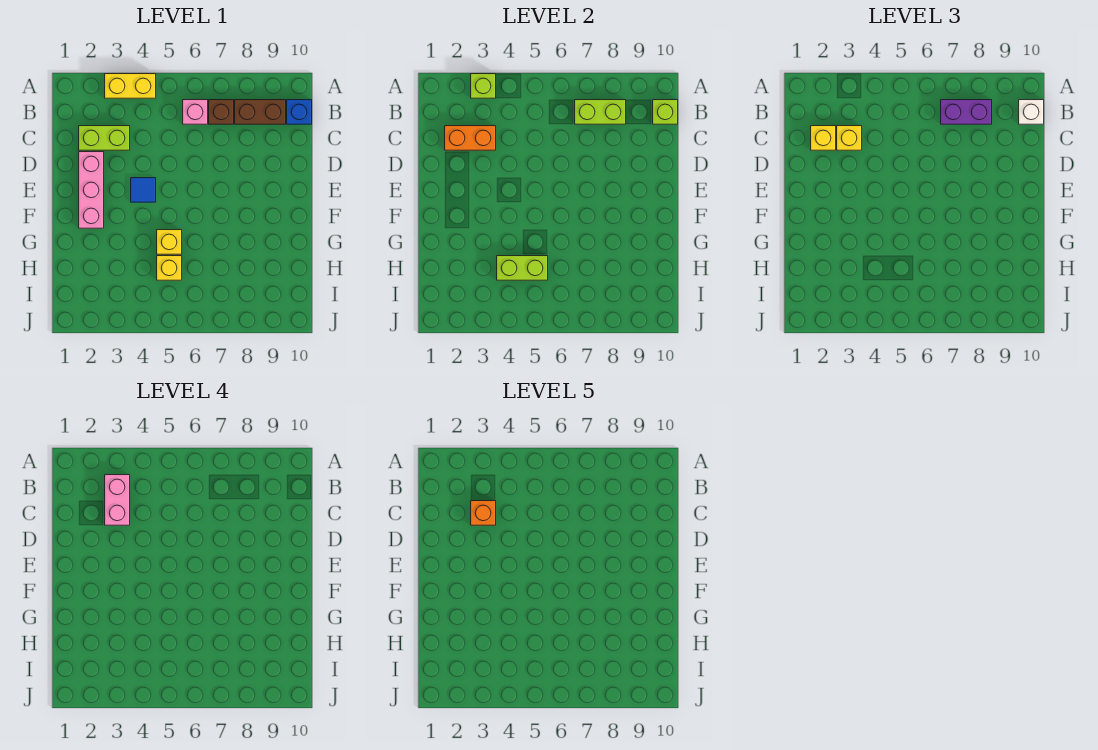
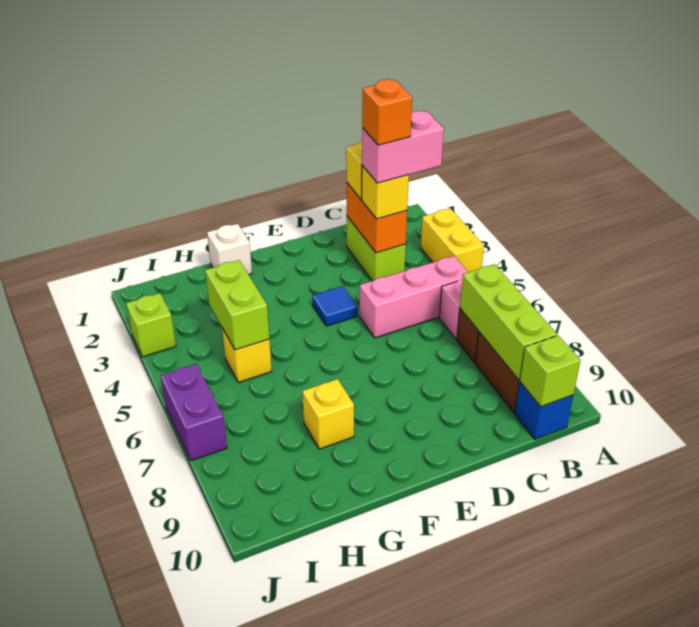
lime brick A3 level 2 -> lime brick J3 level 1
lime brick B7:B8 level 2 -> lime brick B7:B9 level 2
purple brick B7:B8 level 3 -> purple brick J6:J7 level 1
white brick B10 level 3 -> white brick G1 level 1
pink brick D2:F2 level 1 -> pink brick B5:D5 level 1
yellow brick G5 level 1 -> yellow brick G8 level 1

